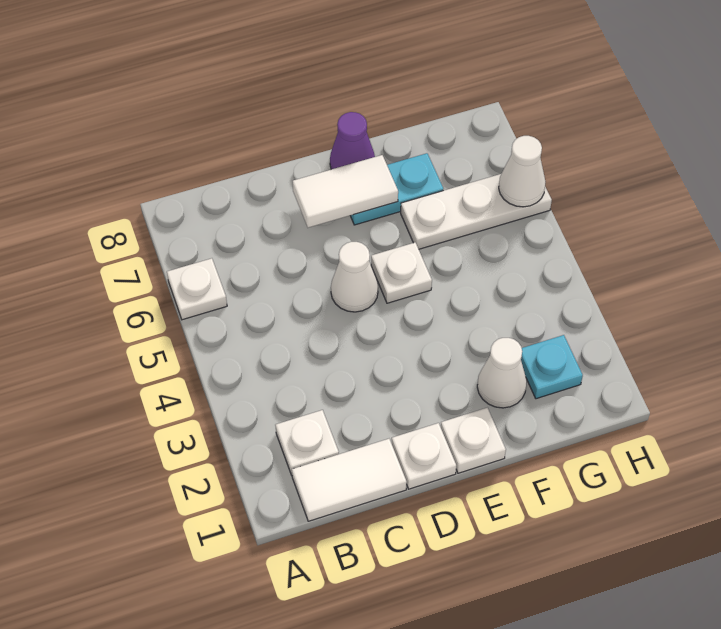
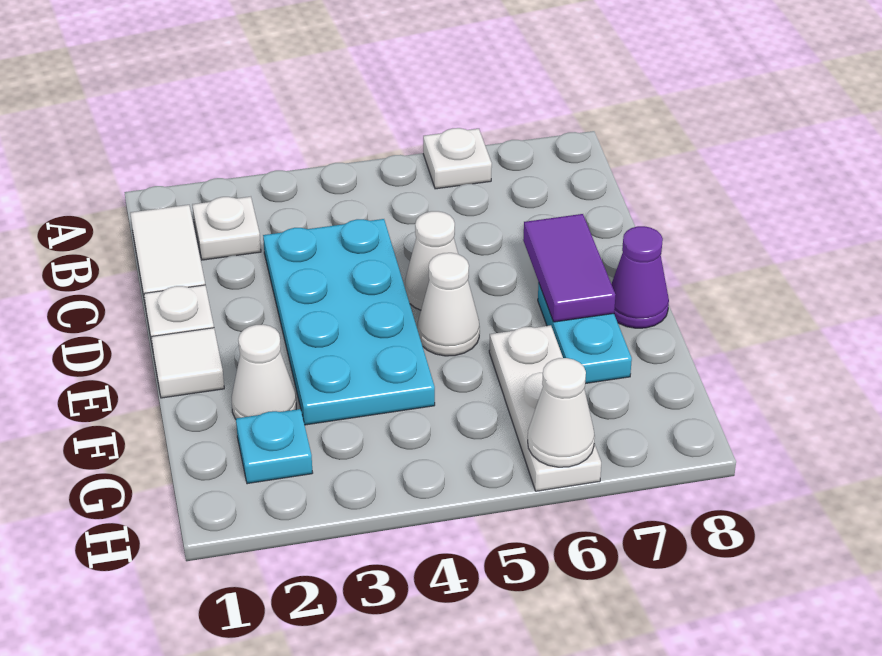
none -> cyan plate C3:F4 level 1
white tile D7:E7 level 2 -> purple tile D7:E7 level 2
white plate E1 level 1 -> white tile E1 level 1
white plate E5 level 1 -> white cone E5 level 1

